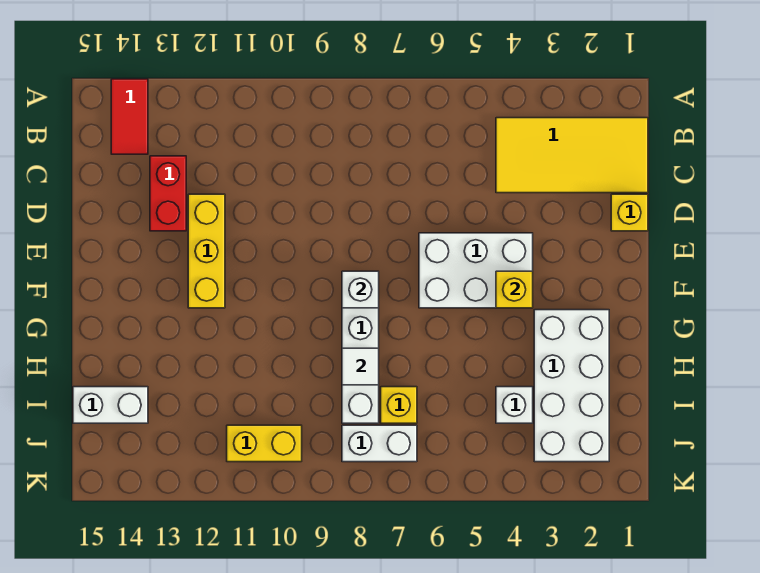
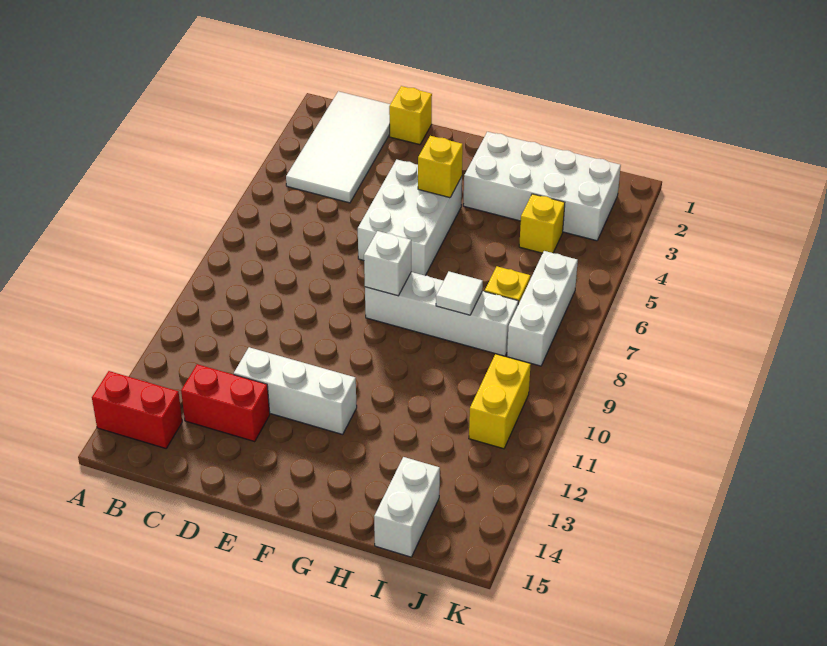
red tile A14:B14 level 1 -> red brick A14:B14 level 1
yellow tile B1:C4 level 1 -> white tile B1:C4 level 1
yellow brick D12:F12 level 1 -> white brick D12:F12 level 1
white brick I4 level 1 -> yellow brick I4 level 1
white brick J7:J8 level 1 -> white brick J6:J8 level 1

